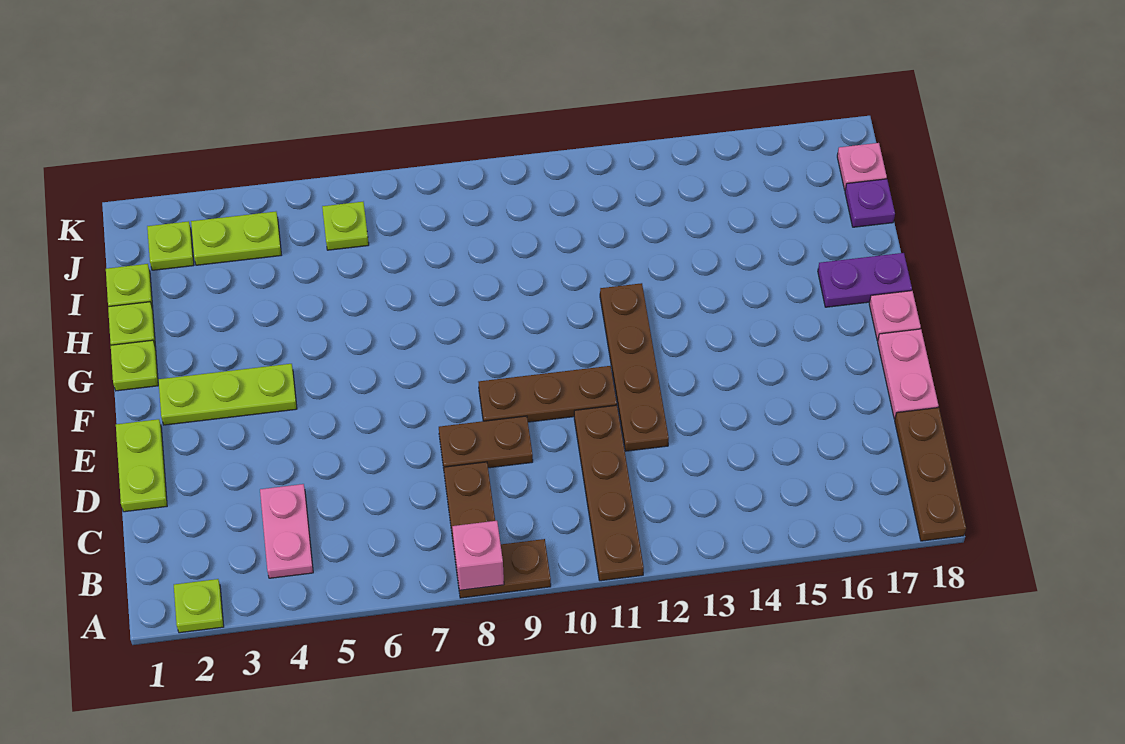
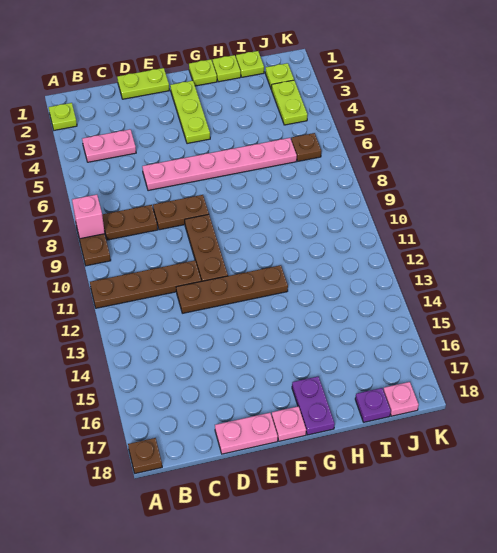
brown plate A18:C18 level 1 -> brown plate A18 level 1
none -> pink plate D6:I6 level 1
brown plate D8:D9 level 1 -> brown plate D8:E8 level 1
lime plate J6 level 1 -> brown plate J6 level 1

